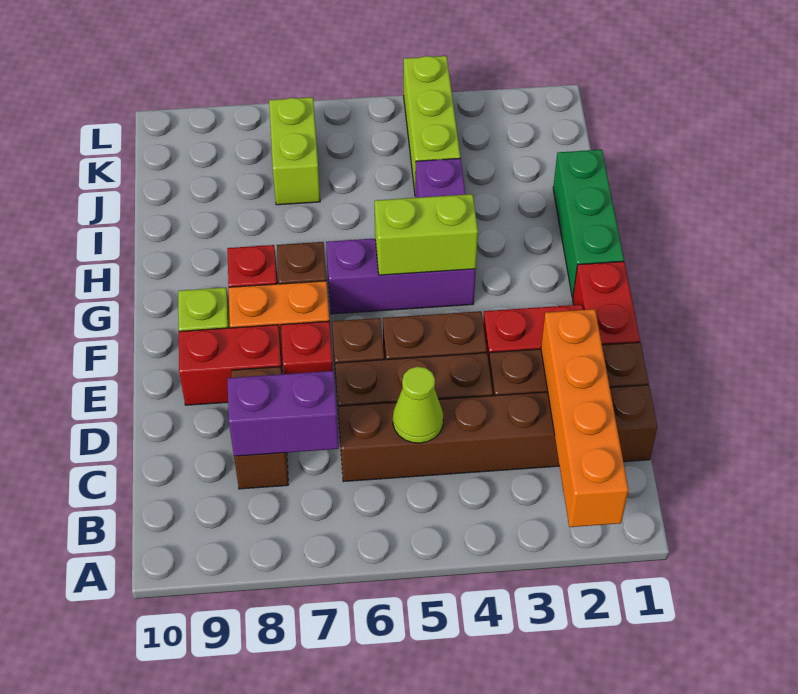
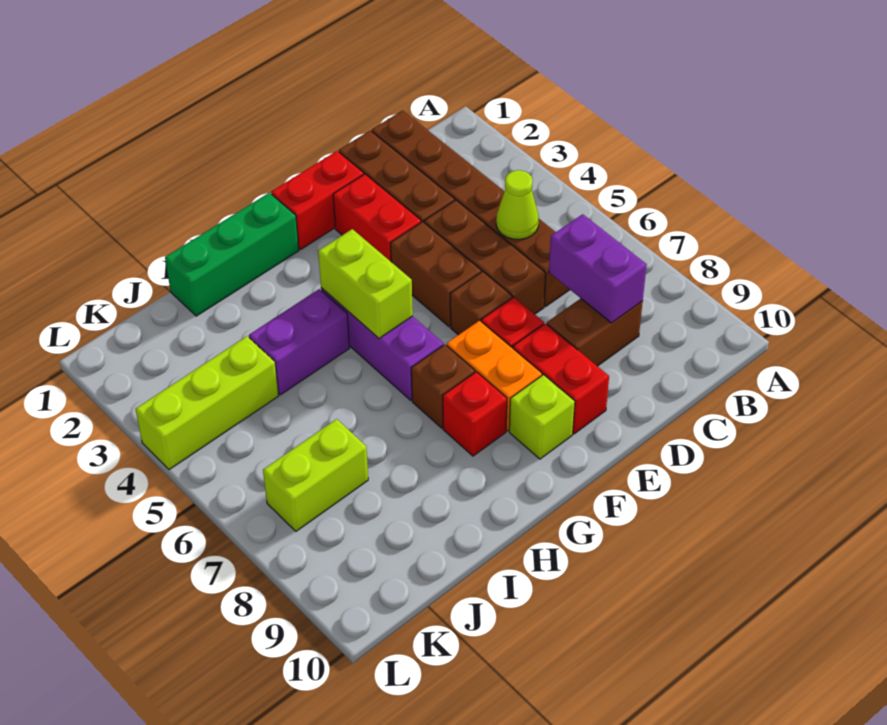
orange brick A2:D2 level 2 -> none

